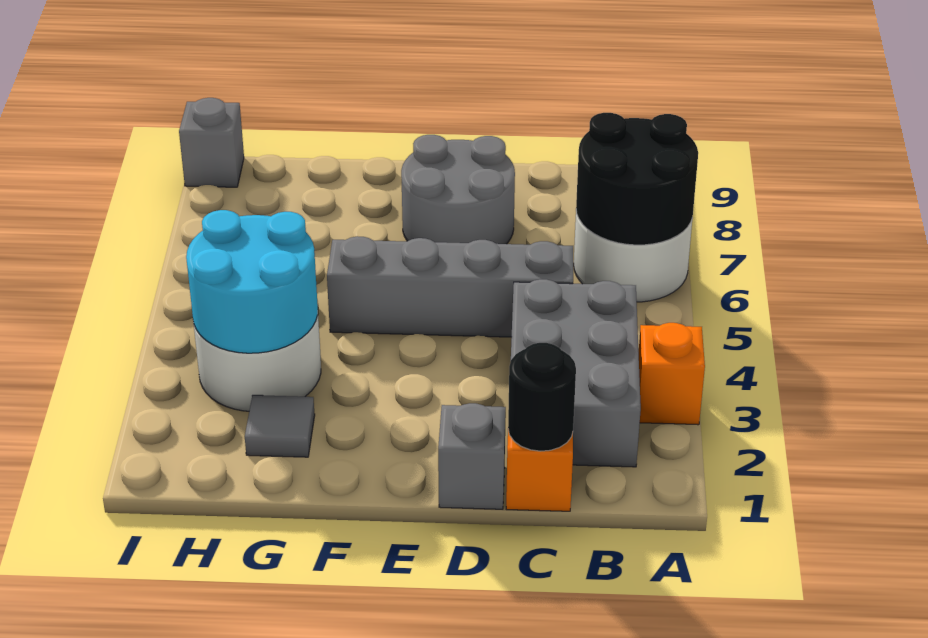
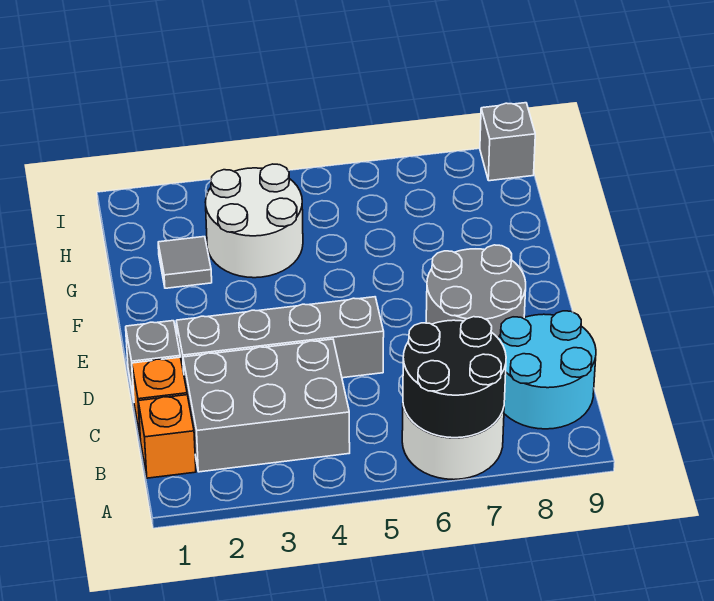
orange brick A3 level 1 -> orange brick B1 level 1
black round brick C1 level 2 -> none
grey brick C5:F5 level 1 -> grey brick D2:D5 level 1
cyan round brick G3:H4 level 2 -> cyan round brick B8:C9 level 1

